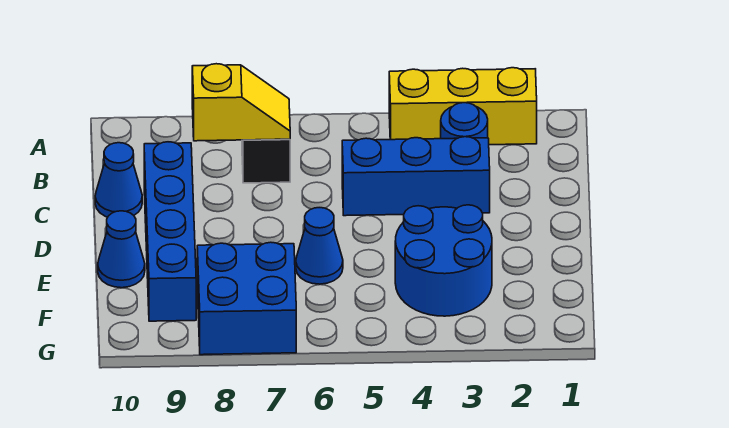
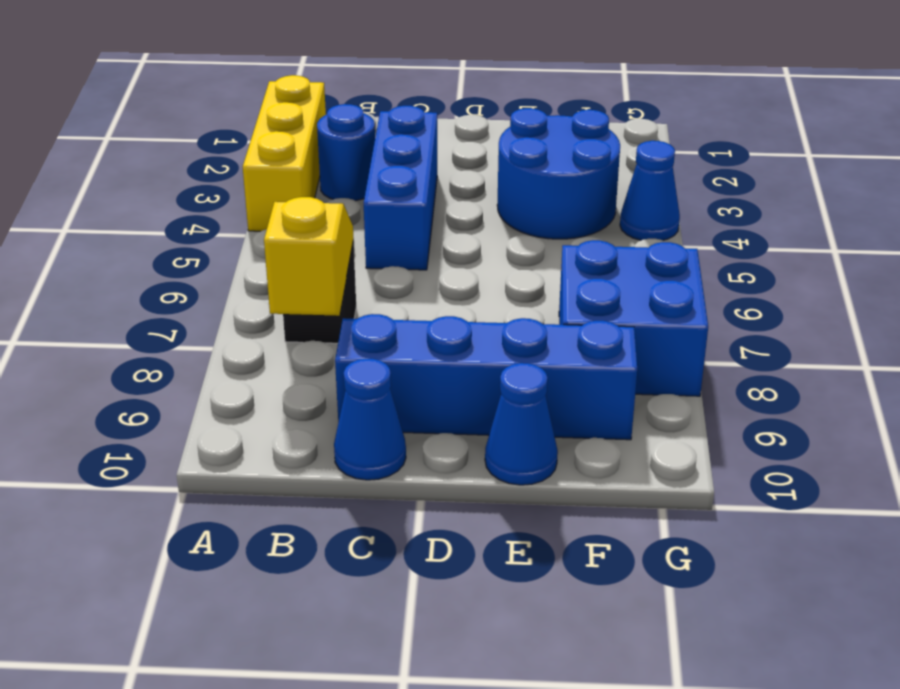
blue cone E6 level 1 -> blue cone G4 level 1

